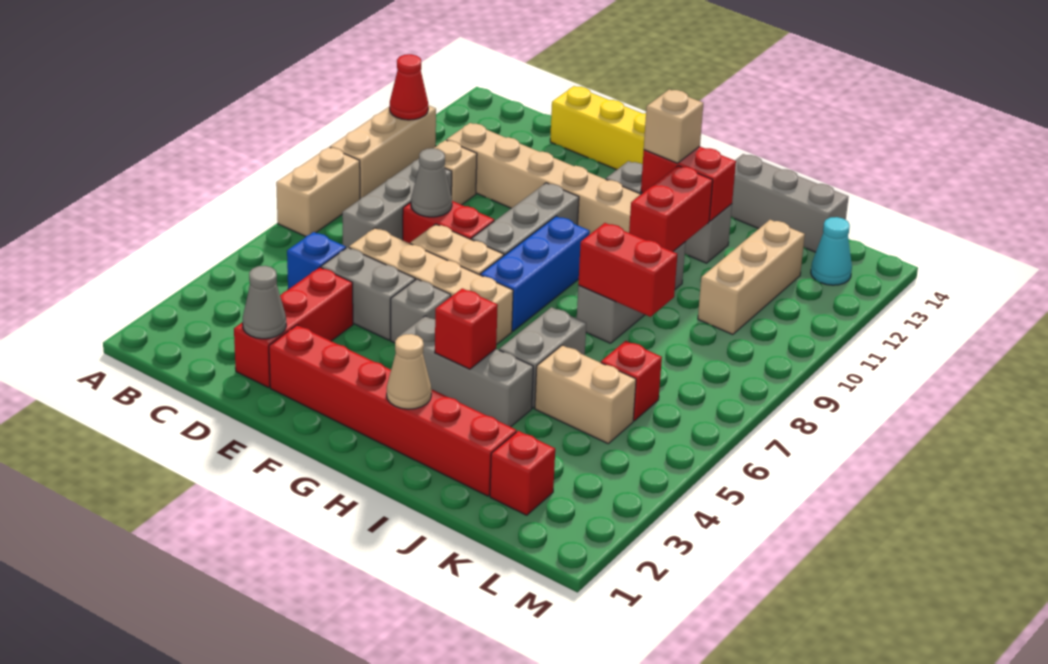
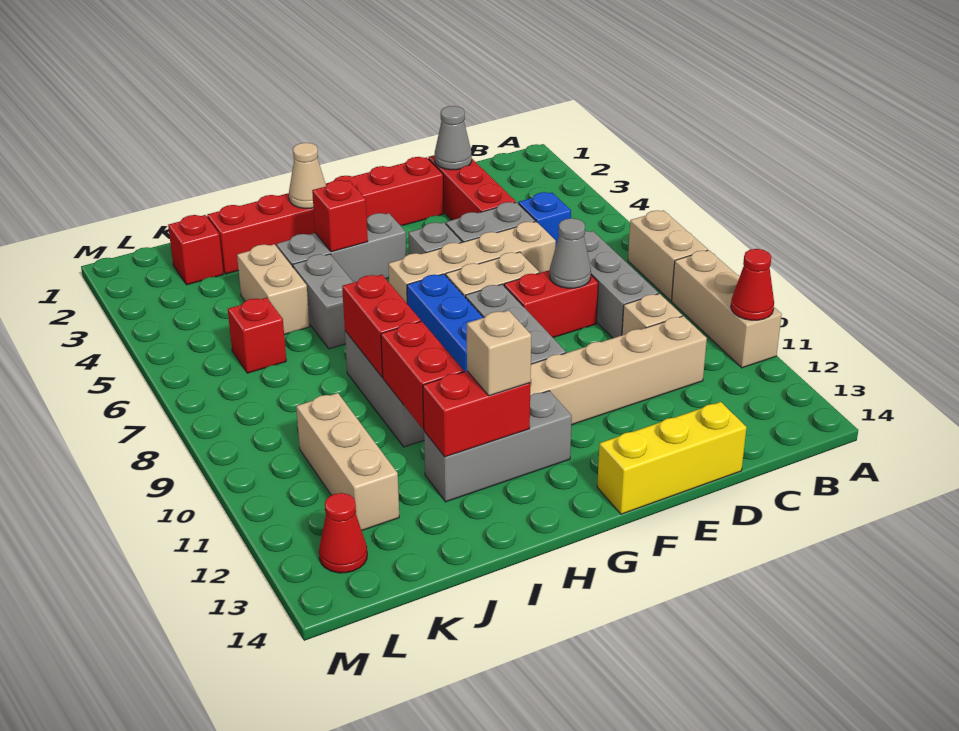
red brick I8:J8 level 2 -> red brick I8:I9 level 2
grey brick I14:K14 level 1 -> none
tan brick J5:K5 level 1 -> tan brick J4:J5 level 1
cyan cone L13 level 1 -> red cone L13 level 1

